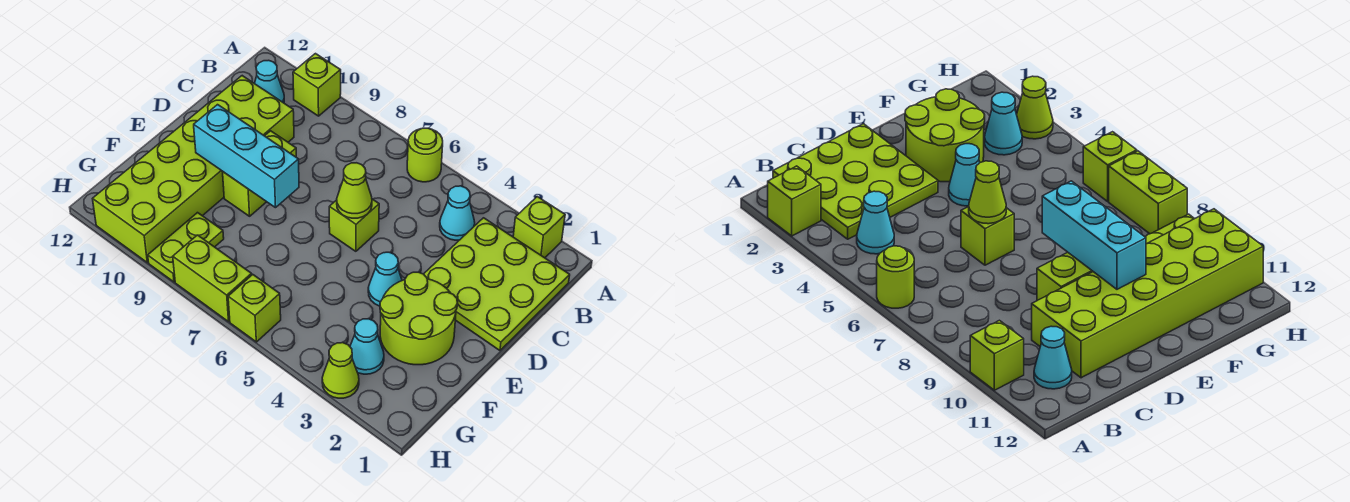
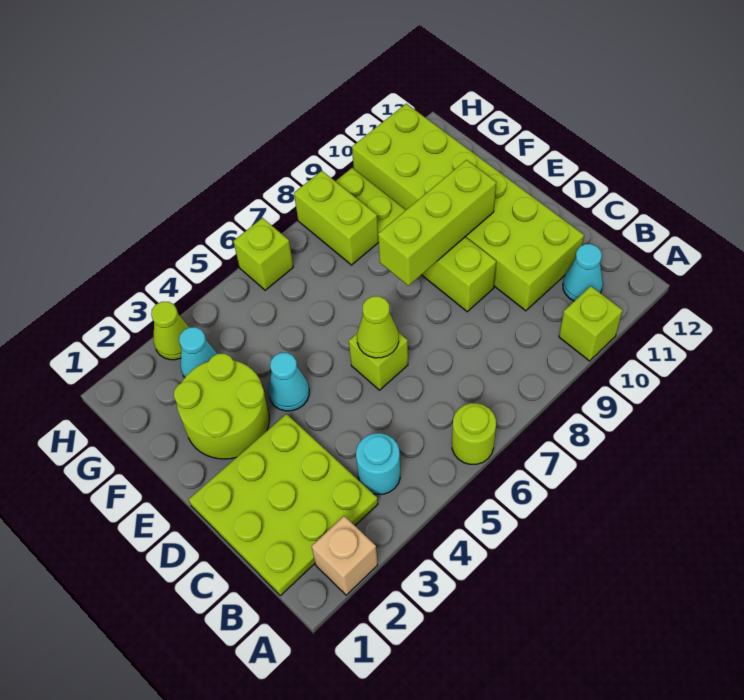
lime brick A2 level 1 -> tan brick A2 level 1
cyan cone B4 level 1 -> cyan round brick B4 level 1
cyan brick E8:E10 level 2 -> lime brick E8:E10 level 2
lime brick H7:H8 level 1 -> lime brick G8:H8 level 1

